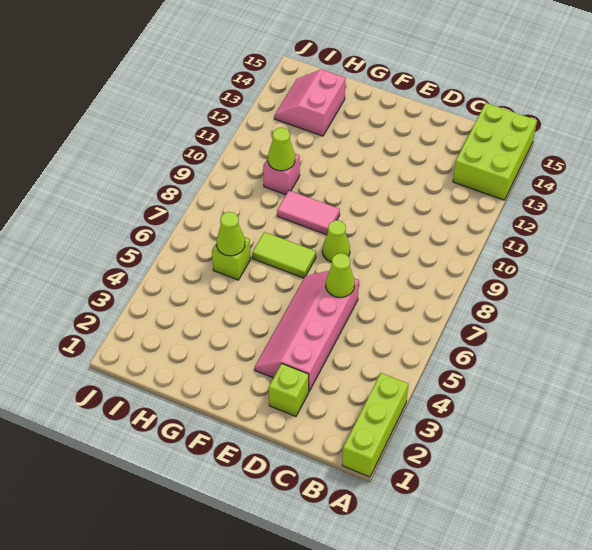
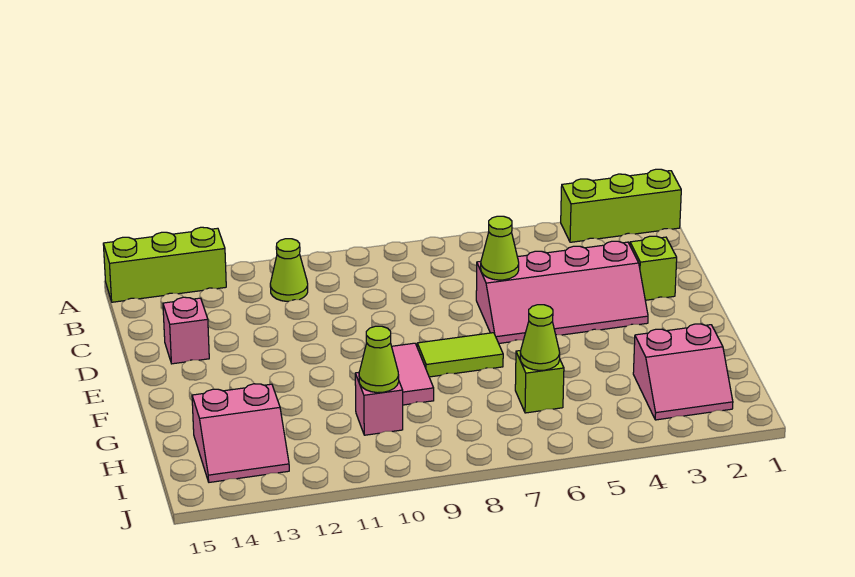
lime brick A13:B15 level 1 -> lime brick A13:A15 level 1
none -> pink brick D14 level 1
lime cone E8 level 1 -> lime cone B11 level 1
lime tile F7:G7 level 1 -> lime tile F7:F8 level 1
none -> pink slope H2:I3 level 1 top H

